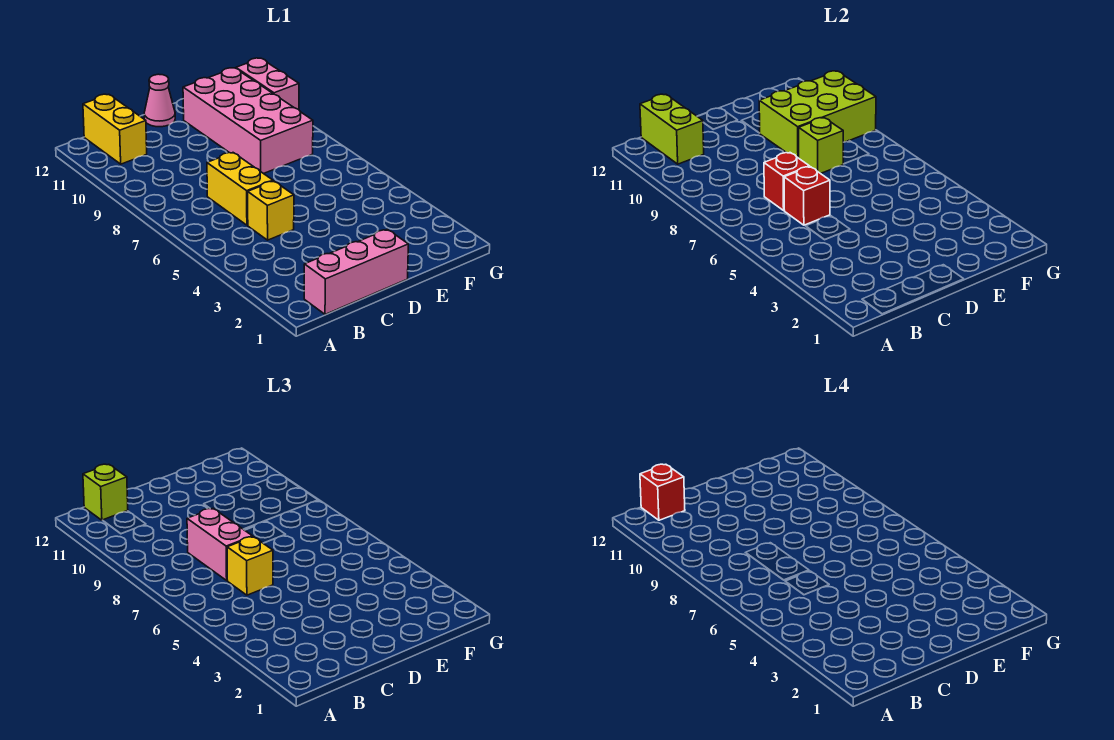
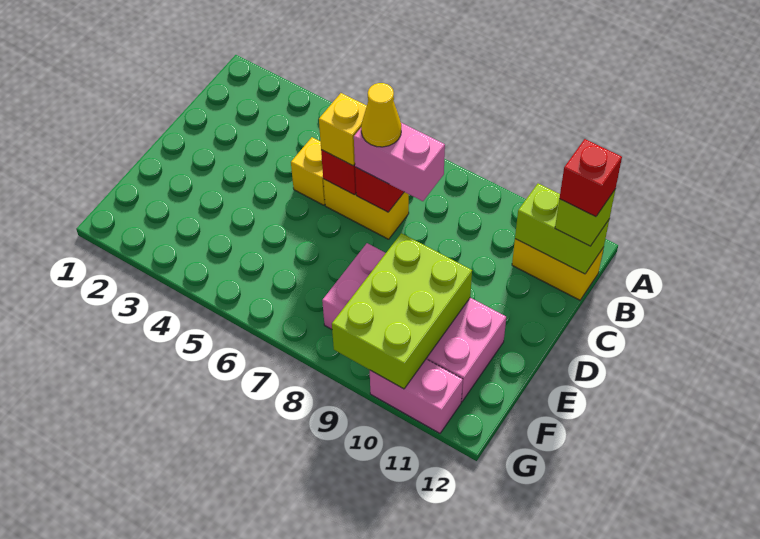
pink brick B1:D1 level 1 -> none
none -> yellow cone C7 level 4
pink cone D12 level 1 -> none
lime brick E8 level 2 -> none

